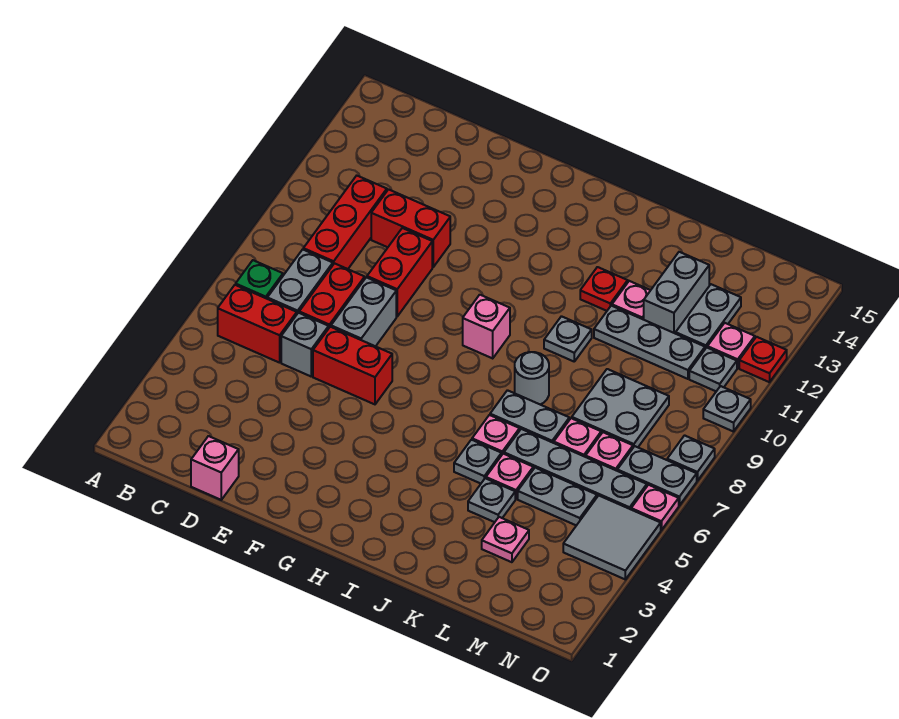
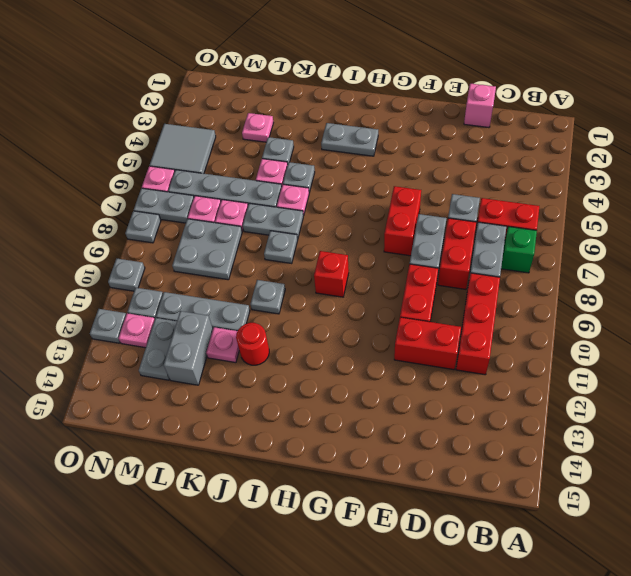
red brick E6:F6 level 1 -> red brick F6:F7 level 1
pink brick H9 level 1 -> red brick H9 level 1
grey round brick J8 level 1 -> grey plate J8 level 1
red plate J12 level 1 -> red round brick J12 level 1
grey plate L5:M5 level 1 -> grey plate H3:I3 level 1
red plate O12 level 1 -> grey plate O12 level 1

